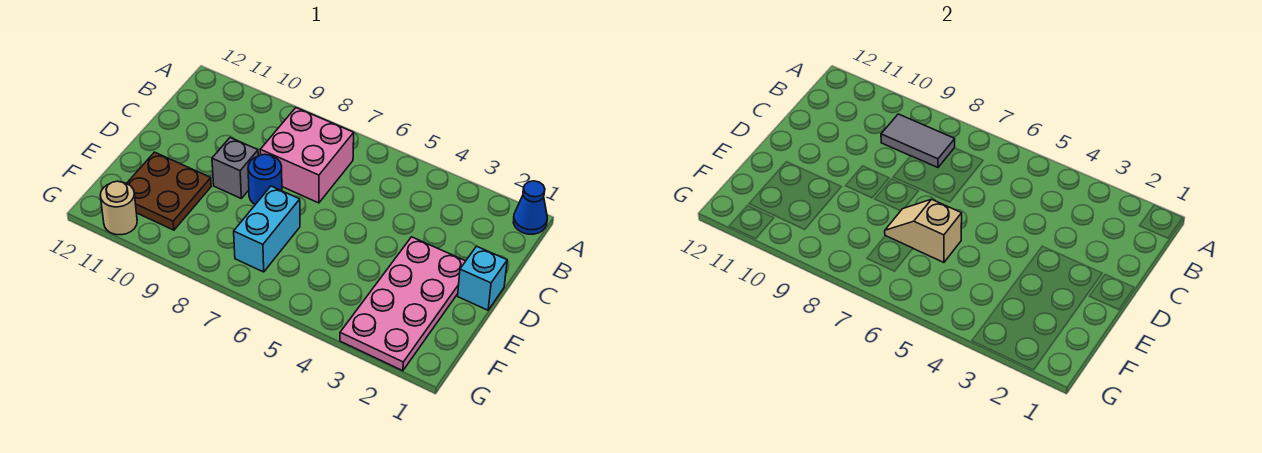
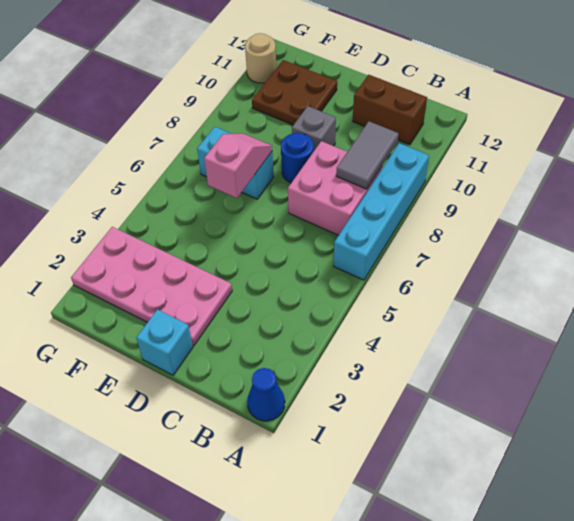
none -> cyan brick A6:A9 level 1
none -> brown brick B11:C11 level 1
tan slope E6:E7 level 2 top 6 -> pink slope E6:E7 level 2 top 6

